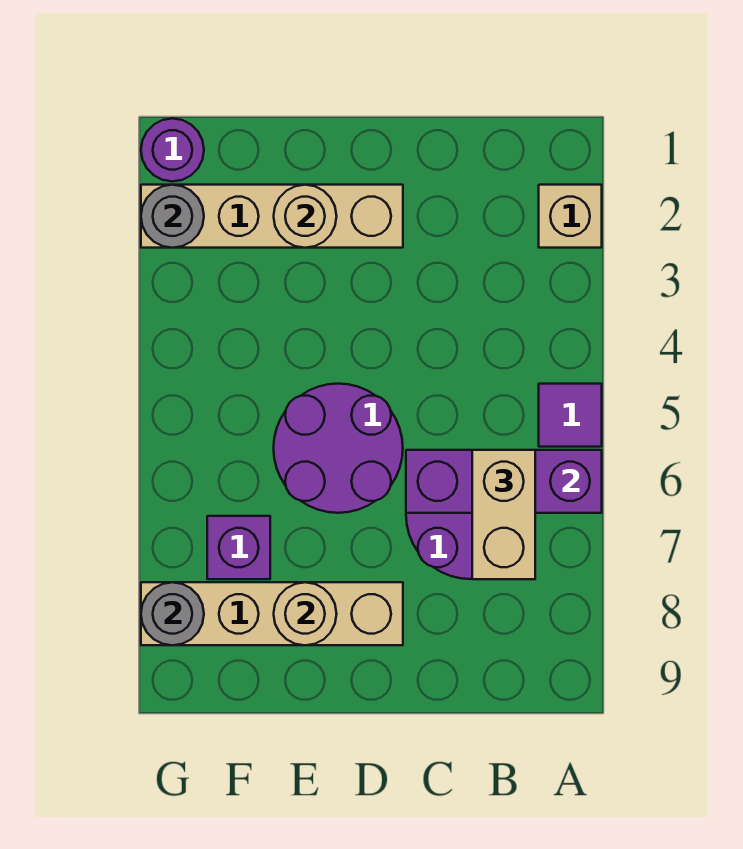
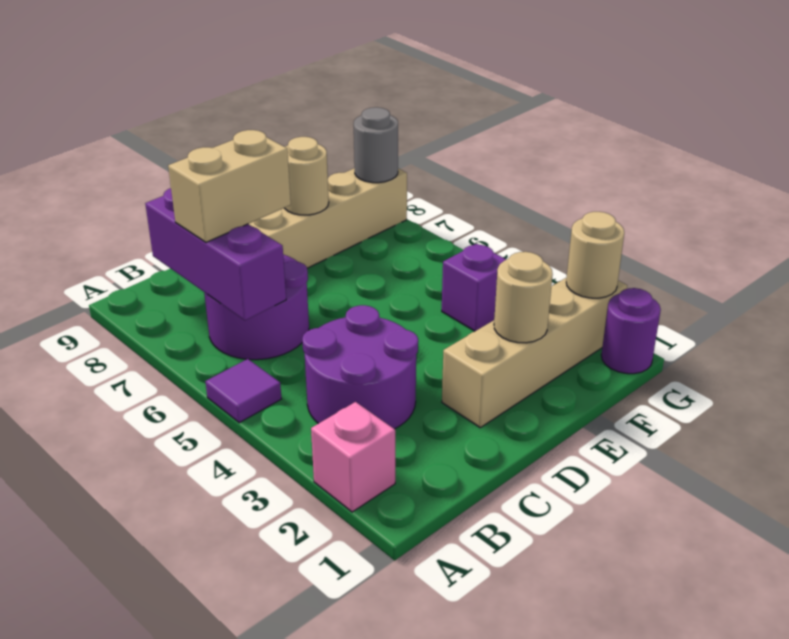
tan brick A2 level 1 -> pink brick A2 level 1
purple brick A6:C6 level 2 -> purple brick B6:B8 level 2
tan brick B6:B7 level 3 -> tan brick B7:C7 level 3
purple round brick D5:E6 level 1 -> purple round brick B3:C4 level 1
purple brick F7 level 1 -> purple brick F4 level 1
grey round brick G2 level 2 -> tan round brick G2 level 2

